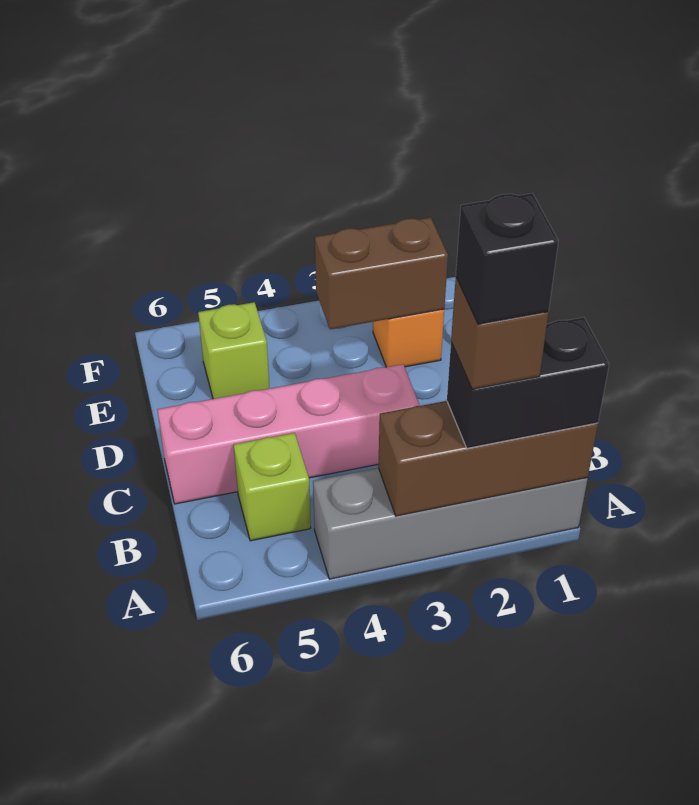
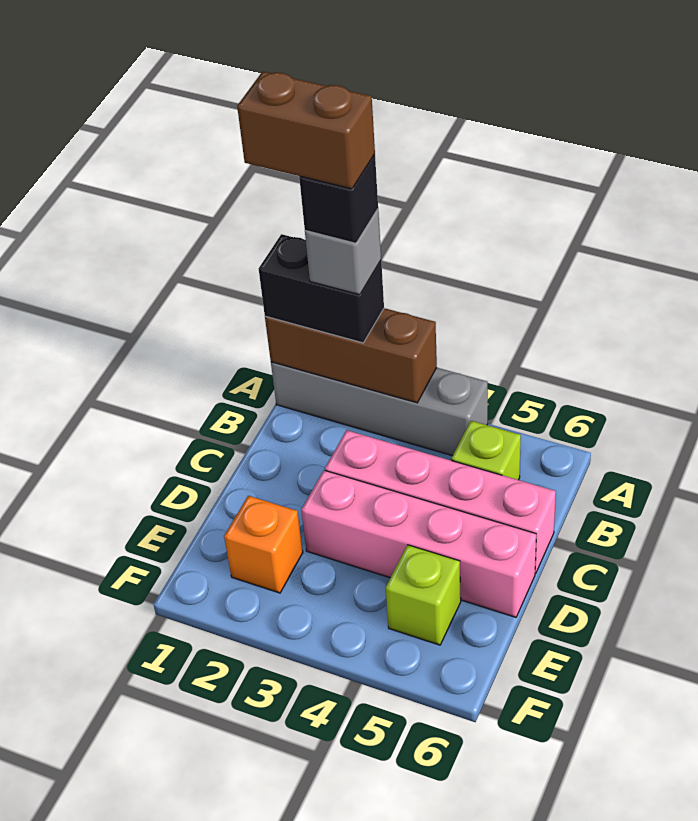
brown brick A2 level 4 -> grey brick A2 level 4
none -> pink brick D3:D6 level 1
brown brick E2:E3 level 2 -> brown brick A1:A2 level 6

